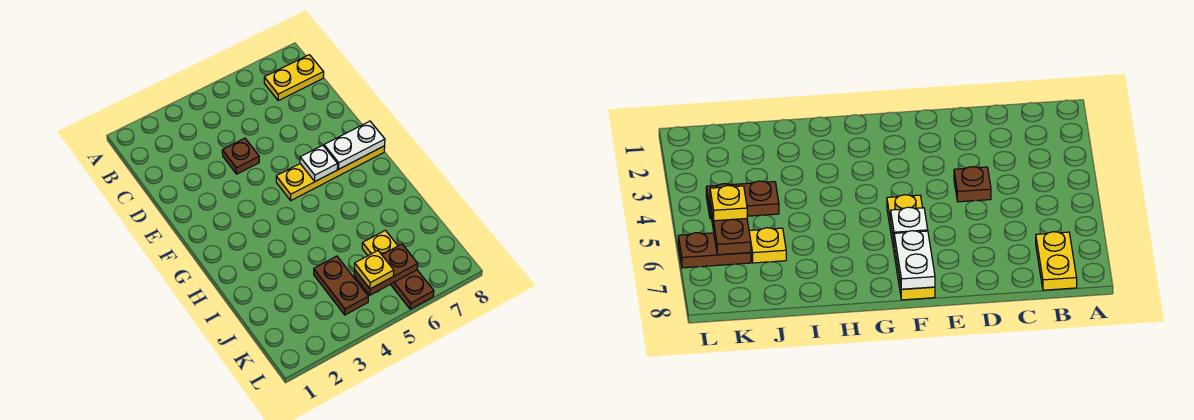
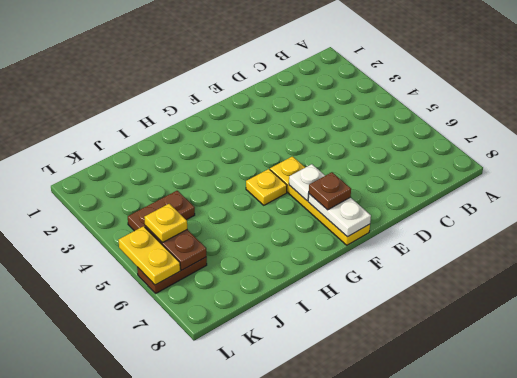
yellow plate B7:B8 level 1 -> yellow plate L5:L6 level 2
brown plate D4 level 1 -> brown plate F7 level 3
yellow plate J6 level 1 -> yellow plate G5 level 1

